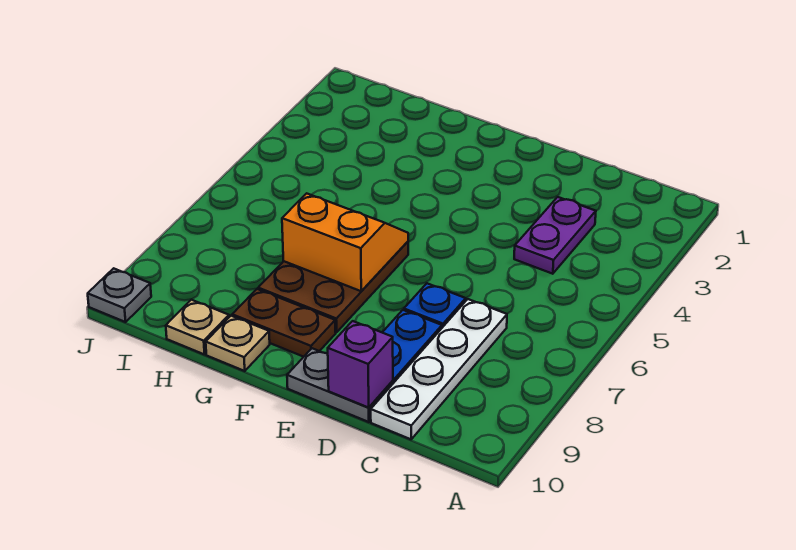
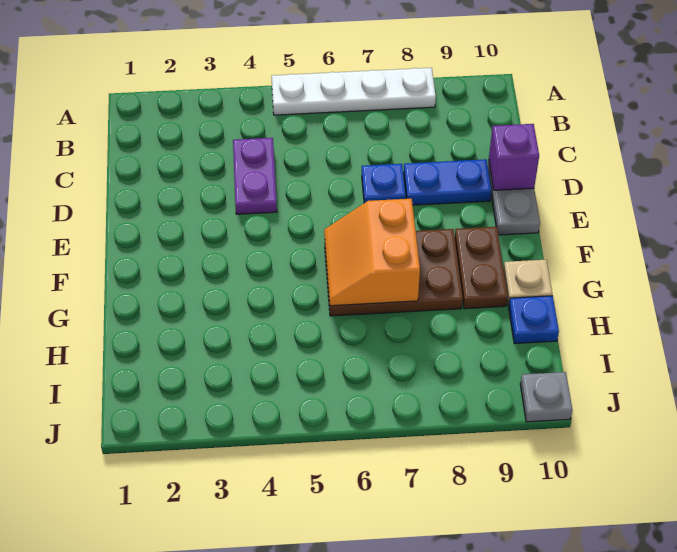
purple plate C3:C4 level 1 -> purple plate C4:D4 level 1
white plate C7:C10 level 1 -> white plate A5:A8 level 1
tan plate H10 level 1 -> blue plate H10 level 1

